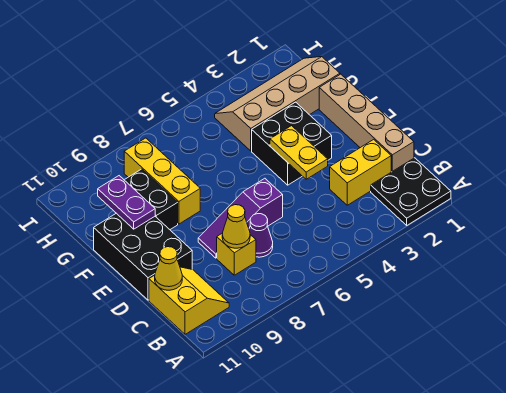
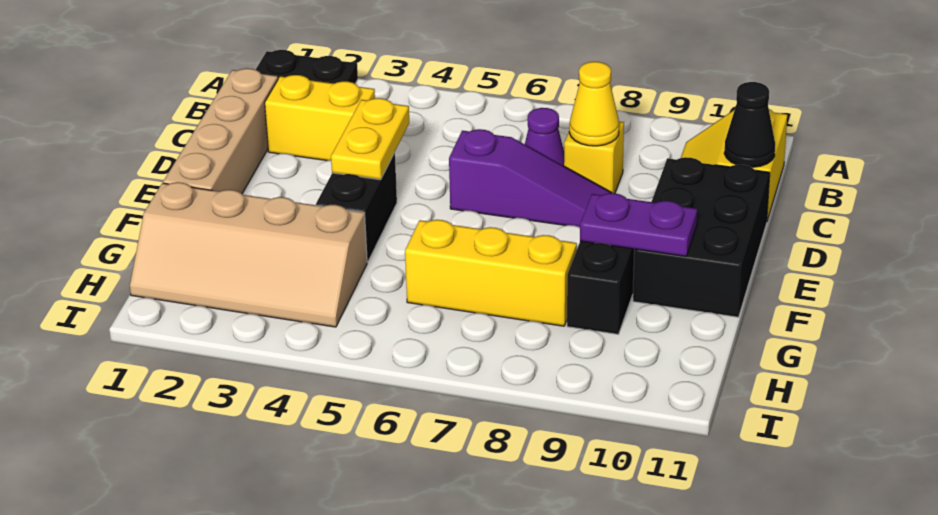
yellow cone C11 level 2 -> black cone C11 level 2
black brick E3:F4 level 1 -> black brick E4:F4 level 1
yellow brick F8:H8 level 1 -> yellow brick G6:G8 level 1
purple plate F10:G10 level 2 -> purple plate F9:F10 level 2

